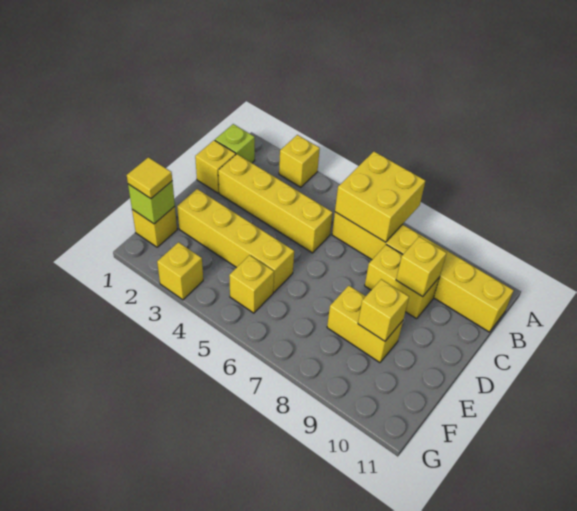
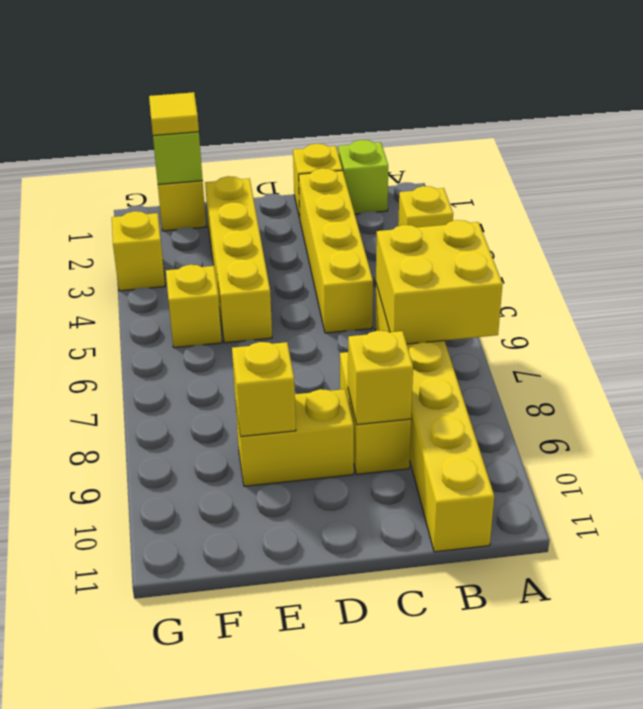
yellow brick E8:E9 level 1 -> yellow brick D9:E9 level 1

